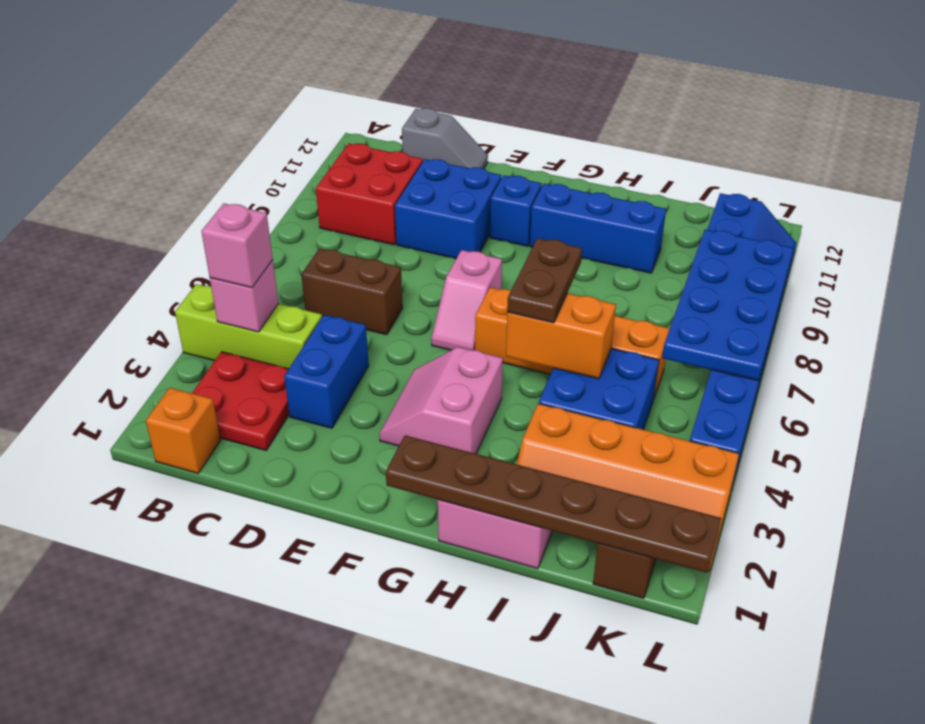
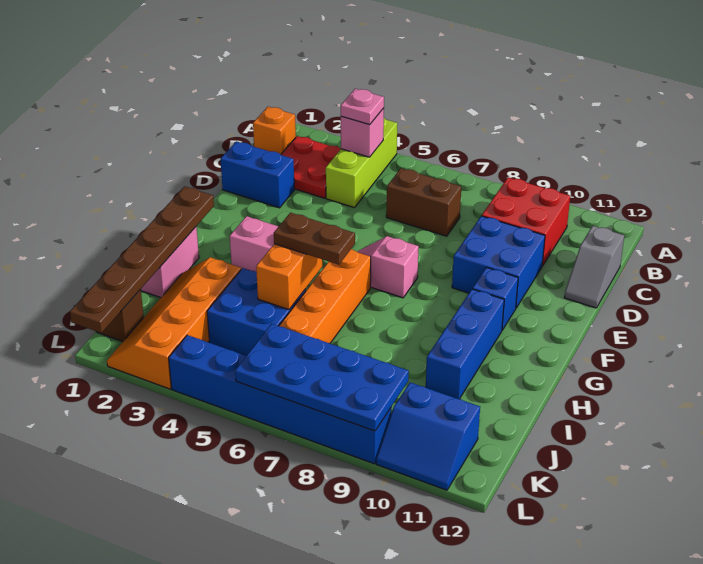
pink brick B4 level 3 -> pink plate B4 level 3
brown brick C6:D6 level 1 -> brown brick C6:C7 level 1
blue brick D3:D4 level 1 -> blue brick D1:D2 level 1

